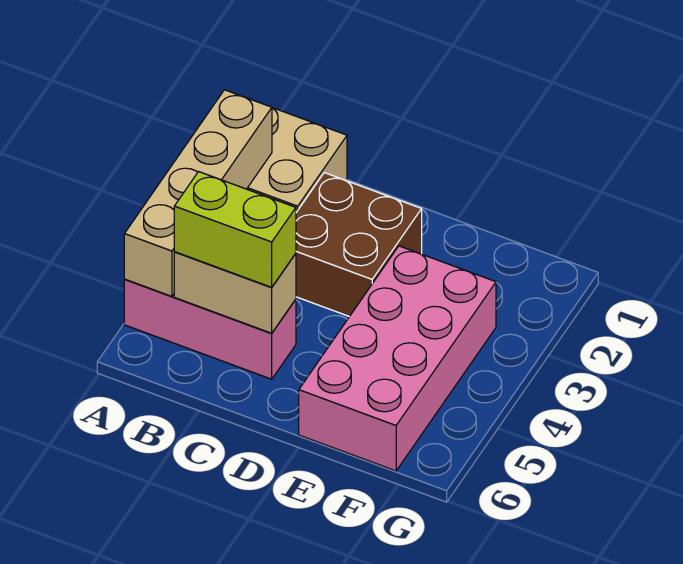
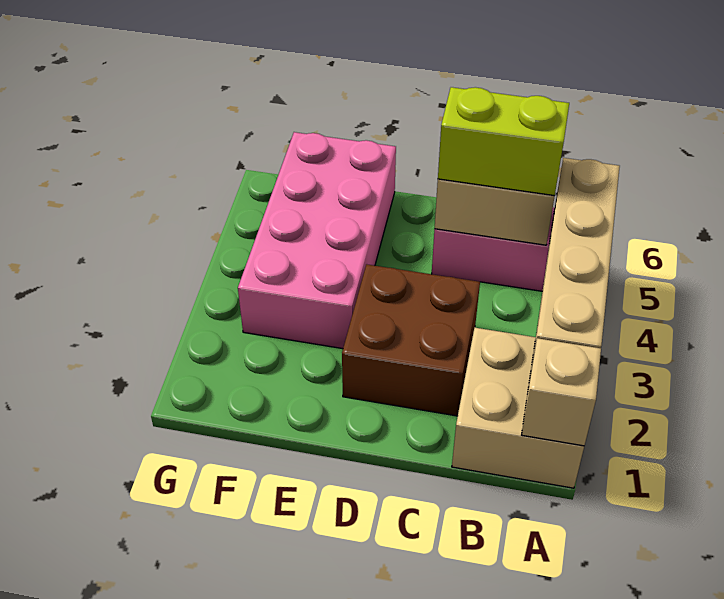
none -> tan brick A1 level 2

